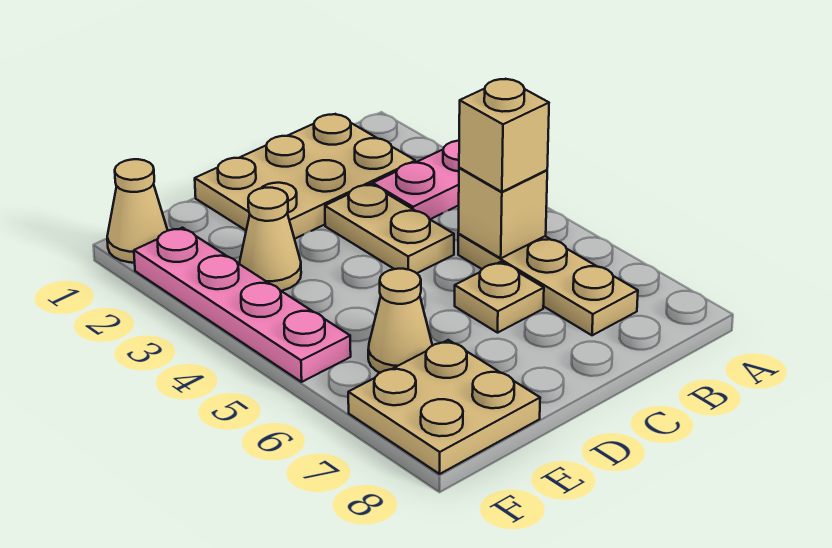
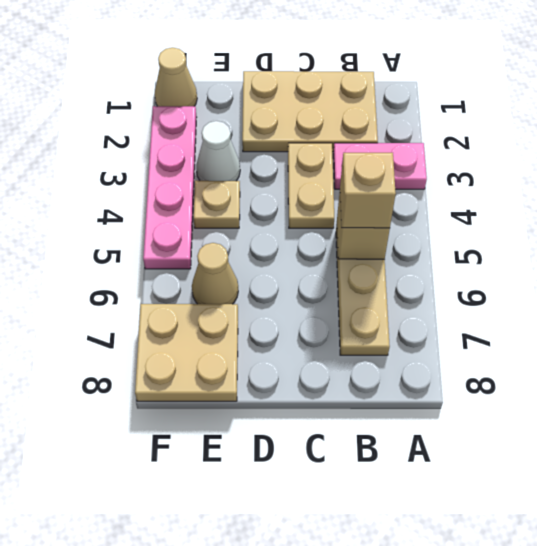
tan plate C6 level 1 -> tan plate E4 level 1
tan cone E3 level 1 -> white cone E3 level 1

